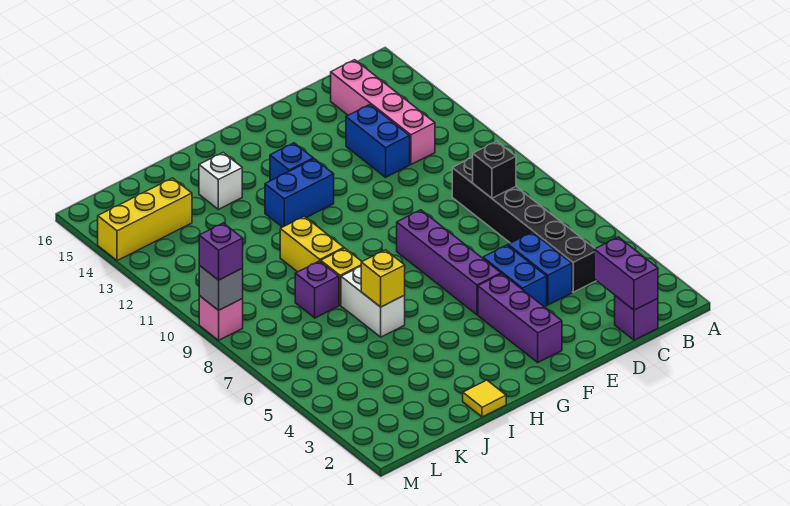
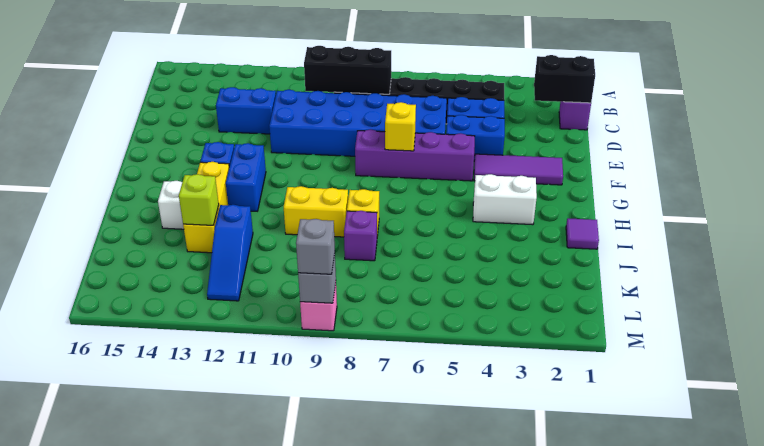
purple brick C1:C2 level 2 -> black brick C1:C2 level 2
black brick C8 level 2 -> black brick C8:C10 level 2
pink brick C12:C15 level 1 -> none
none -> blue brick D6:E11 level 1
purple brick F2:F4 level 1 -> purple tile F2:F4 level 1
yellow tile I1 level 1 -> purple tile I1 level 1
white brick I6:I7 level 1 -> white brick H3:H4 level 1
yellow brick I6 level 2 -> yellow brick F7 level 2
none -> blue slope J12:L12 level 1 top J
none -> lime brick J13 level 2
yellow brick K14:M14 level 1 -> yellow brick H13:J13 level 1
purple brick M9 level 3 -> grey brick M9 level 3

